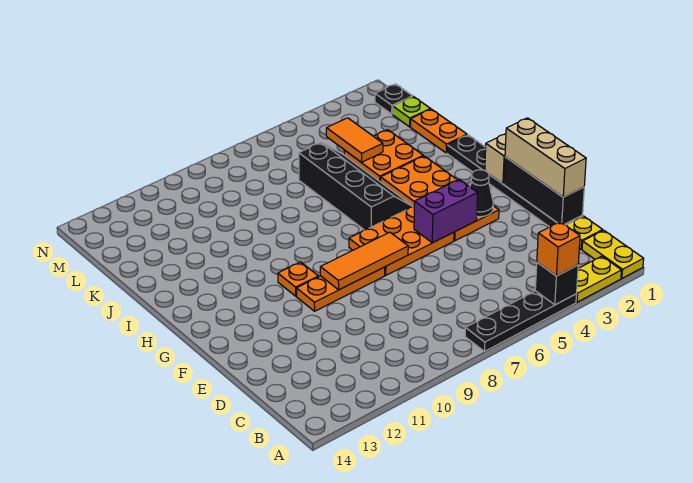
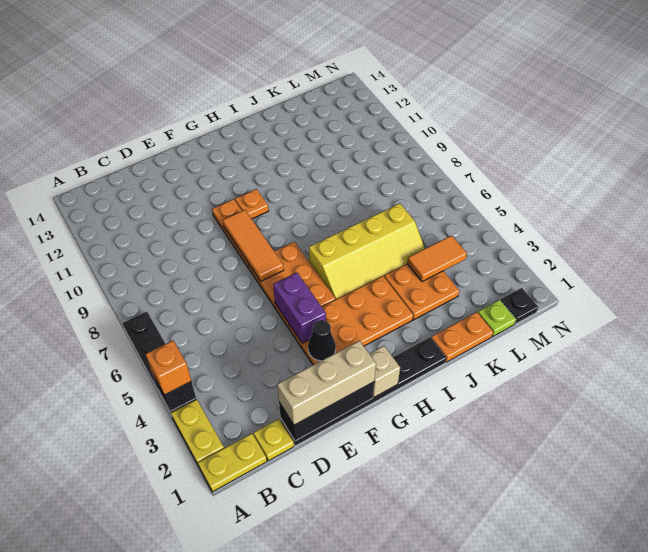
black slope H5:K6 level 1 top 6 -> yellow slope H5:K6 level 1 top 6

